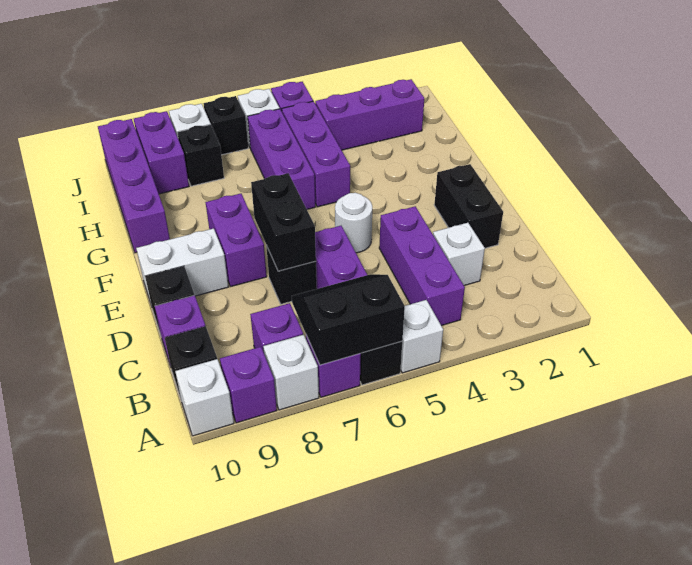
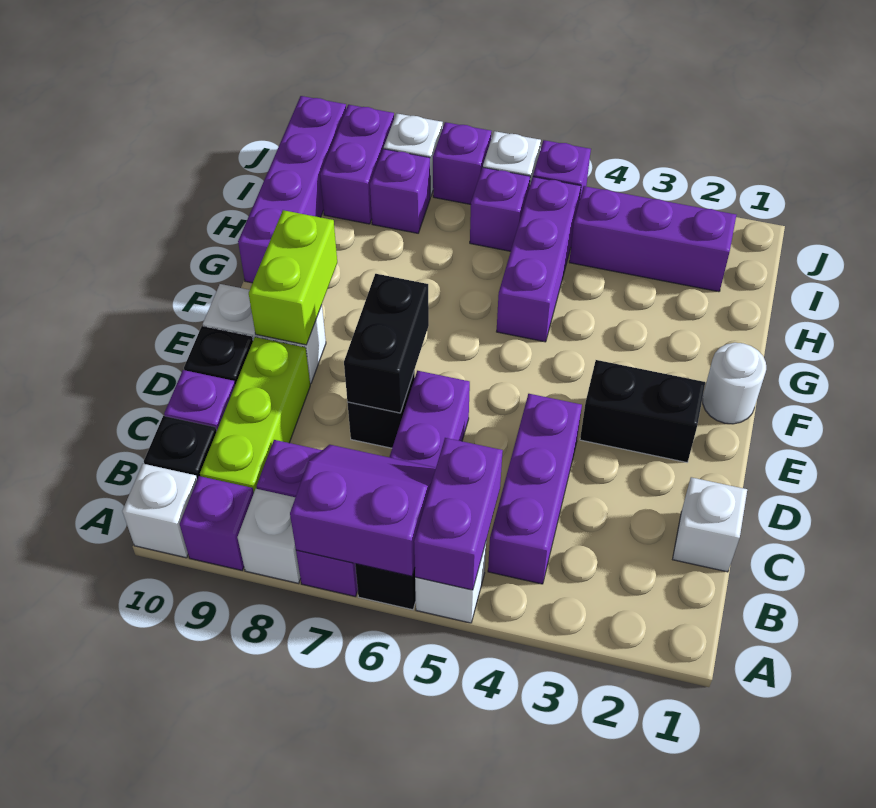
black slope A6:B7 level 2 top A -> purple slope A6:B7 level 2 top A
none -> lime brick B9:D9 level 1
white brick C3 level 1 -> white brick C1 level 1
black brick D2:E2 level 1 -> black brick E2:E3 level 1
white round brick E5 level 1 -> white round brick F1 level 1
purple brick E8:F8 level 1 -> purple brick A5:B5 level 2
none -> lime brick E9:F9 level 2
purple brick G6:I6 level 1 -> purple brick I6 level 1
black brick I8 level 1 -> purple brick I8 level 1
black brick J7 level 1 -> purple brick J7 level 1

